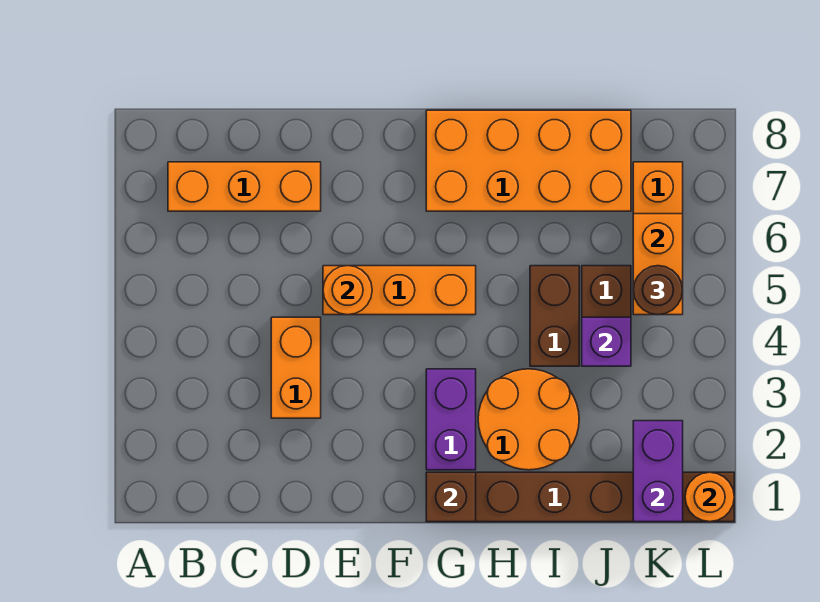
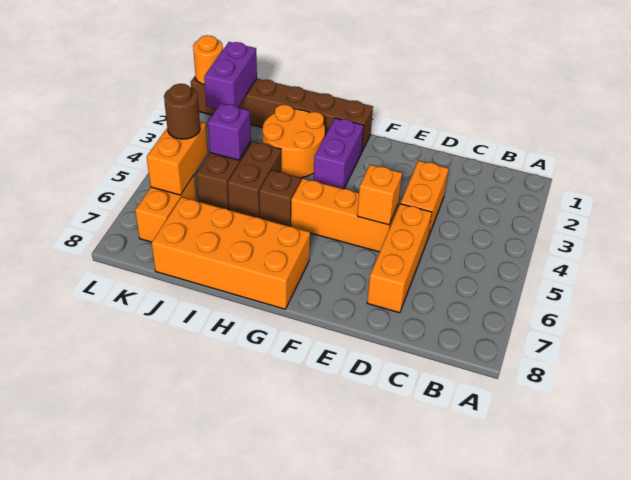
orange brick B7:D7 level 1 -> orange brick D5:D7 level 1
orange round brick E5 level 2 -> orange brick E5 level 2
brown brick G1 level 2 -> brown brick H5 level 1

